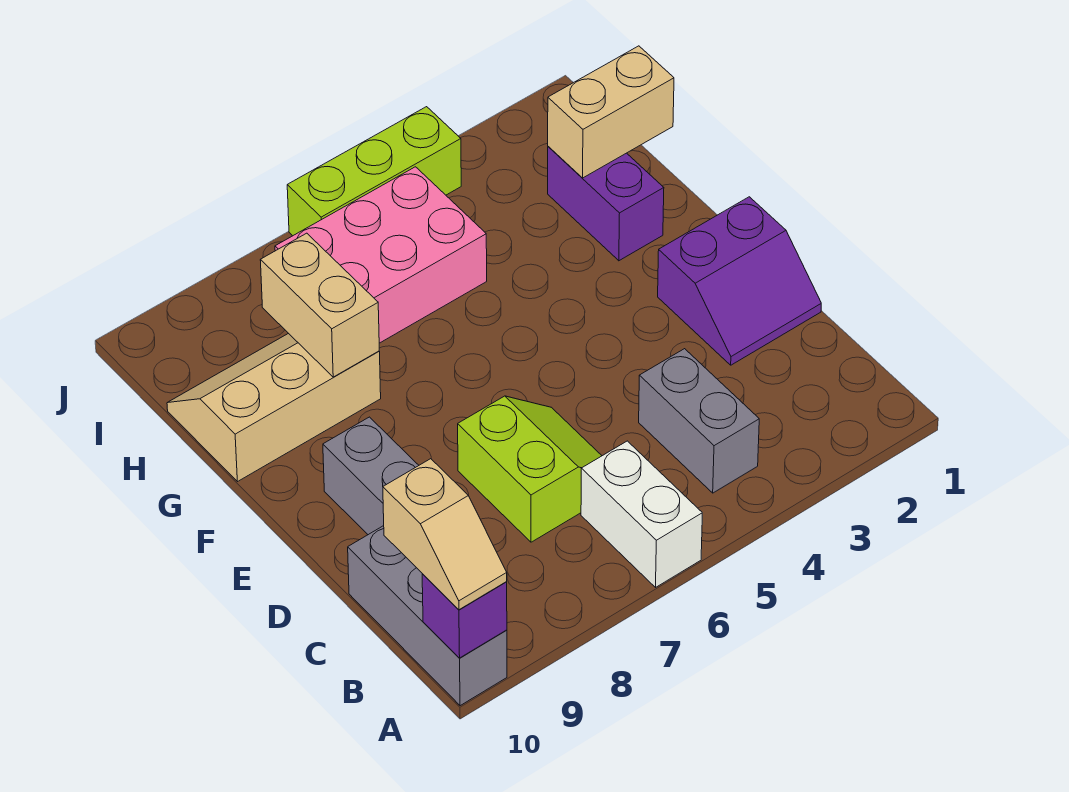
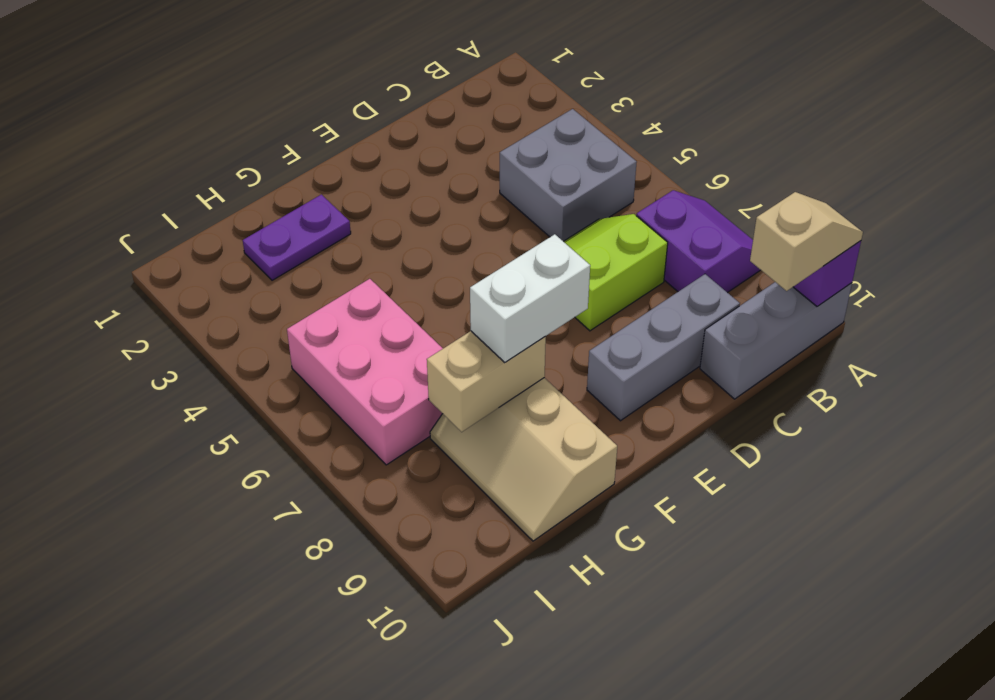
white brick A6:B6 level 1 -> white brick F8:G8 level 3
grey brick B4:C4 level 1 -> grey brick B4:C5 level 1
purple slope D1:E2 level 1 top E -> purple slope A7:B8 level 1 top B
purple brick G2:H2 level 1 -> purple plate G2:H2 level 1
tan brick H1:H2 level 2 -> none
lime brick J4:J6 level 1 -> none

